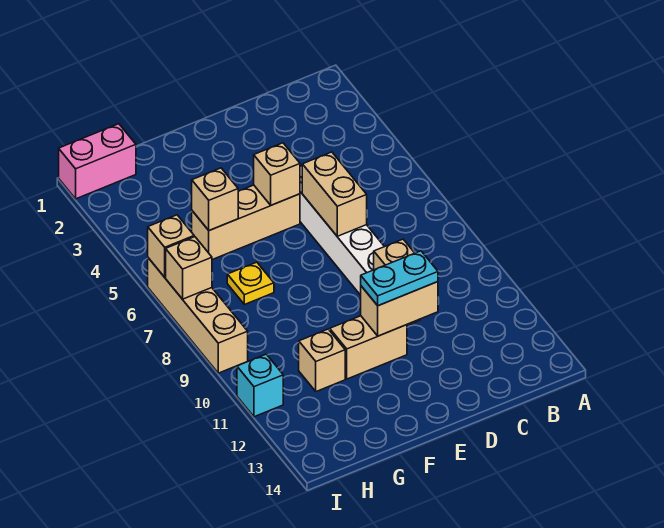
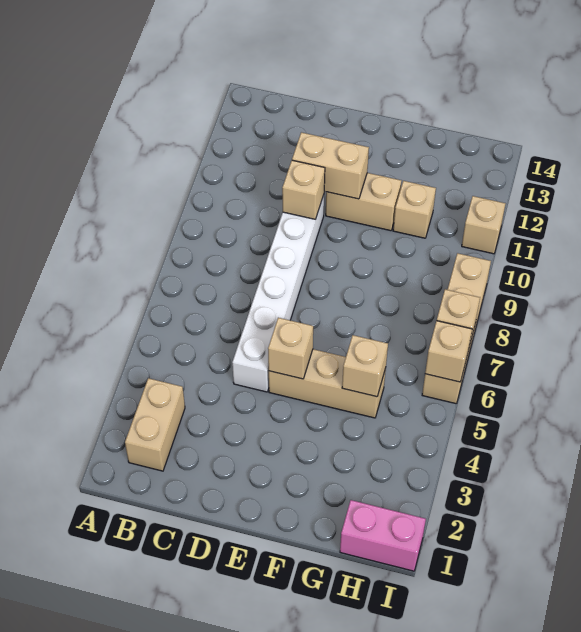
tan brick D6:D7 level 2 -> tan brick B2:B3 level 1
cyan plate D11:E11 level 3 -> none
yellow plate G7 level 1 -> none
cyan brick I11 level 1 -> tan brick I11 level 1

